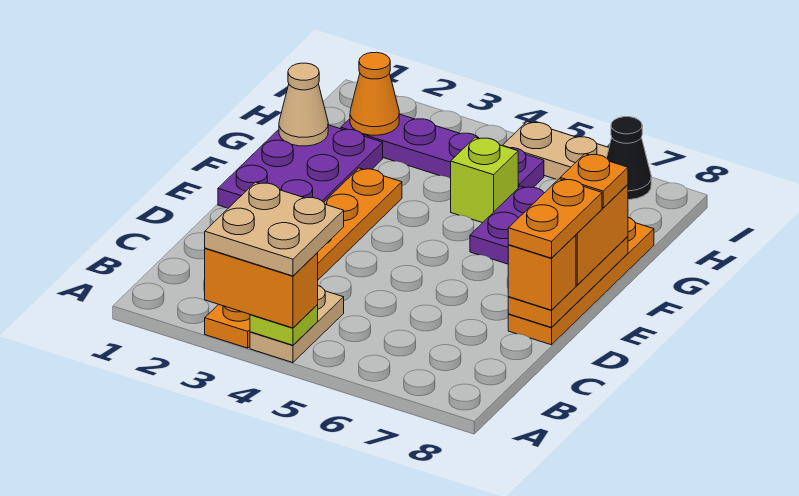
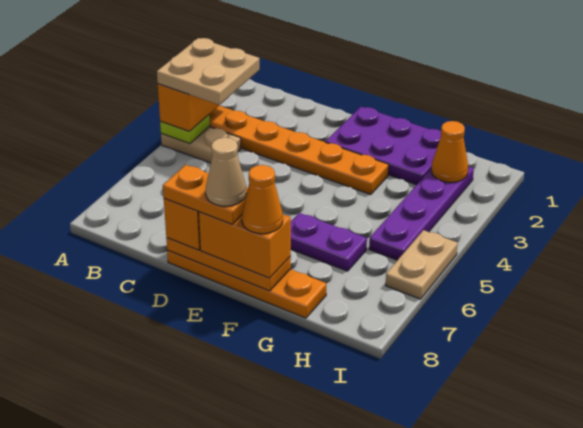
orange plate F8 level 4 -> orange cone F8 level 4
tan cone G1 level 2 -> tan cone E8 level 5
lime brick G5 level 1 -> none
black cone I7 level 1 -> none

